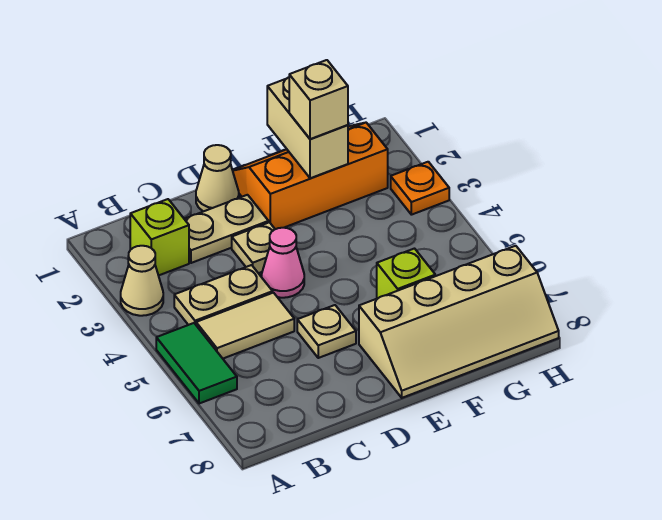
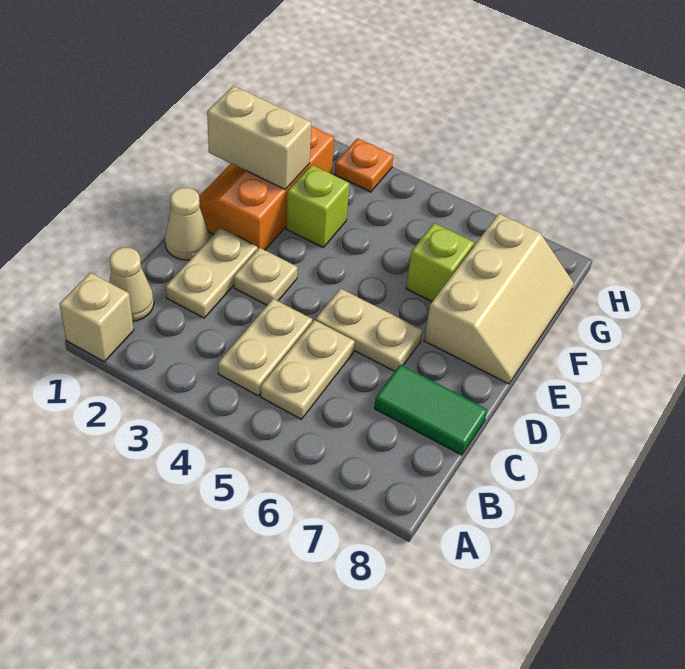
tan cone A3 level 1 -> tan cone B1 level 1
green tile A5:A6 level 1 -> green tile C7:C8 level 1
lime brick B2 level 1 -> lime brick F3 level 1
tan tile B5:C5 level 1 -> tan plate B5:C5 level 1
pink cone D4 level 1 -> none
tan plate D6 level 1 -> tan plate D5:D6 level 1
tan slope E7:H8 level 1 top 7 -> tan slope E7:G8 level 1 top 7
tan brick F2 level 3 -> tan brick A1 level 1

